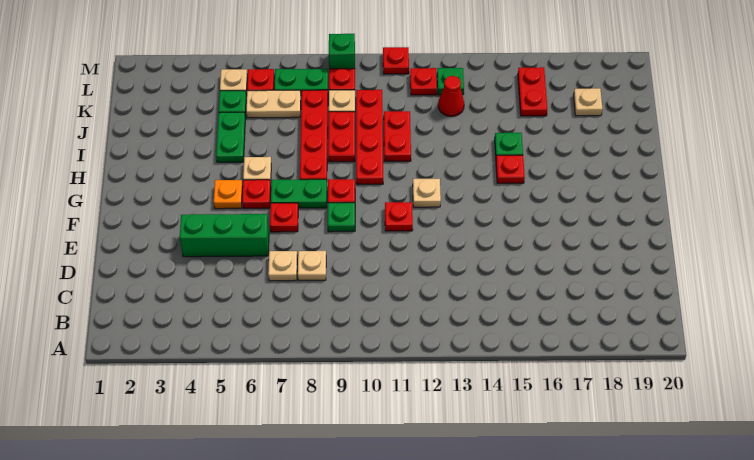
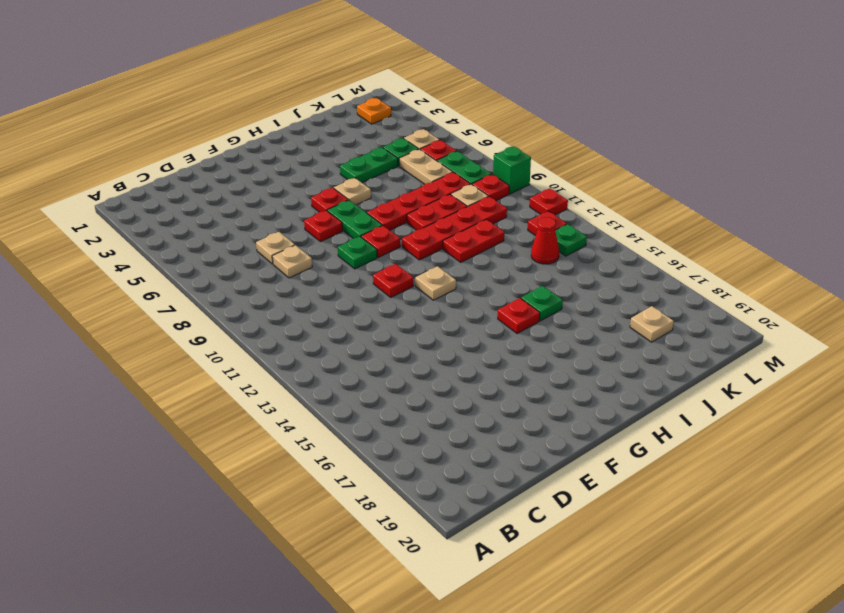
green brick E4:E6 level 1 -> none
orange plate G5 level 1 -> orange plate L2 level 1
red plate K16:L16 level 1 -> none

